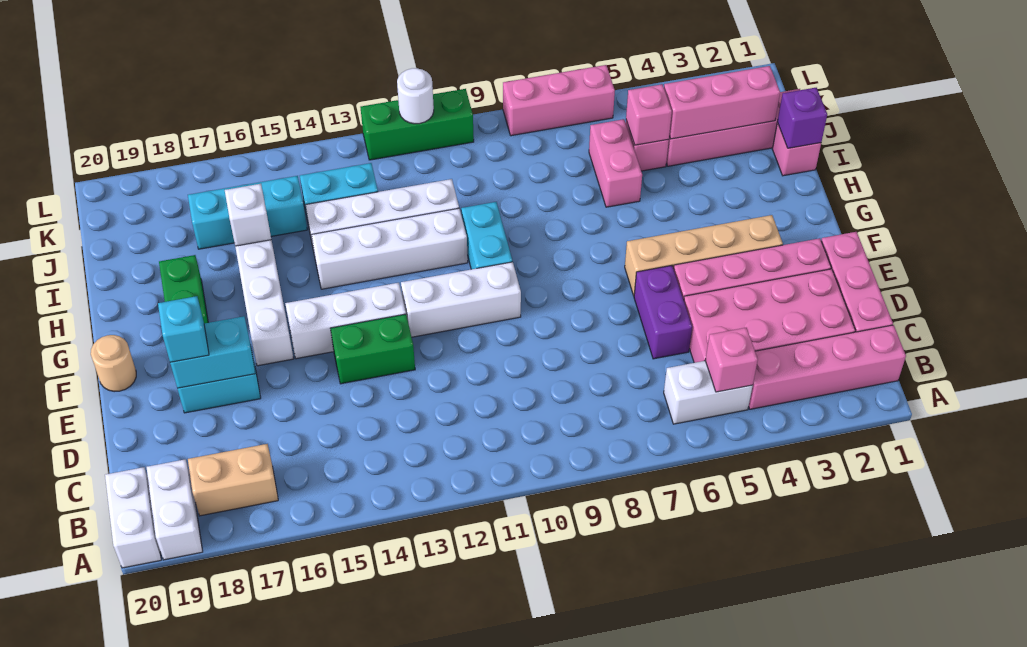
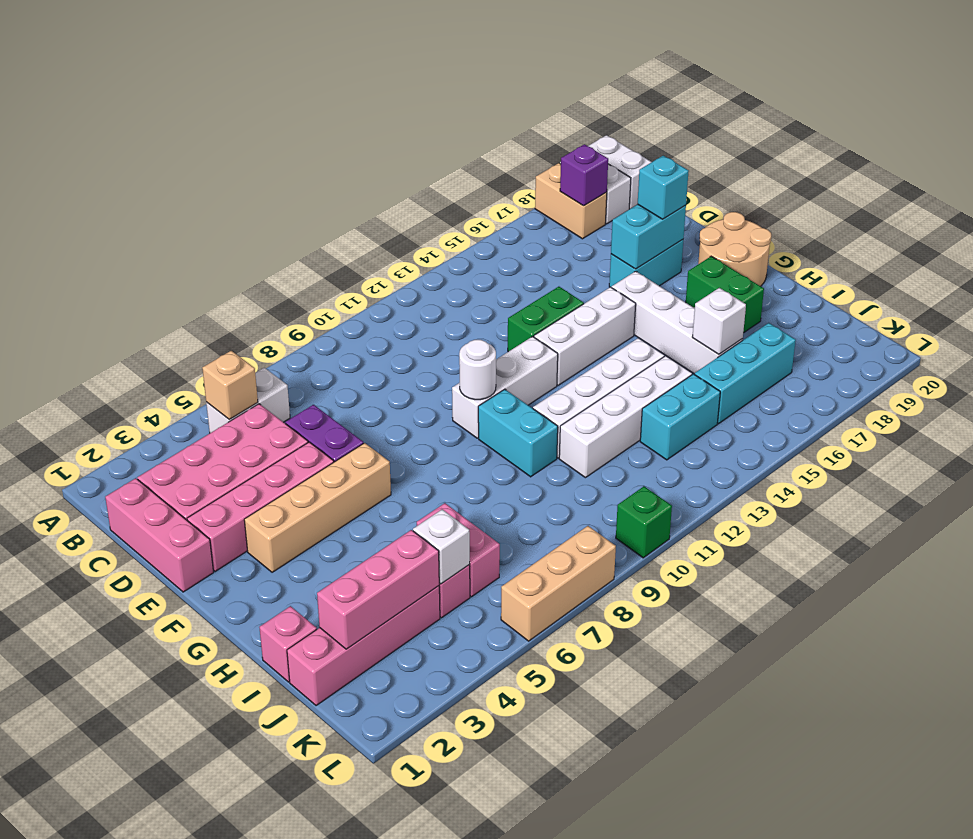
pink brick B1:B4 level 1 -> none
pink brick B5 level 2 -> tan brick B5 level 2
tan brick B17:B18 level 1 -> tan brick A18:B18 level 1
tan round brick F20 level 1 -> tan round brick F19:G20 level 1
purple brick I1 level 2 -> purple brick B18 level 2
pink brick J5 level 2 -> white brick J5 level 2
pink brick L6:L8 level 1 -> tan brick L6:L8 level 1
green brick L10:L12 level 1 -> green brick L10 level 1
white round brick L11 level 2 -> white round brick F10 level 2

